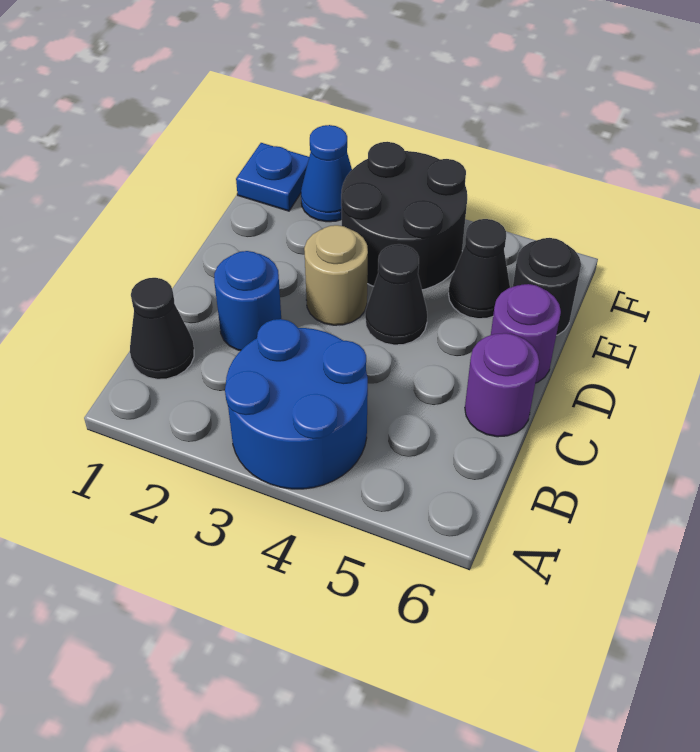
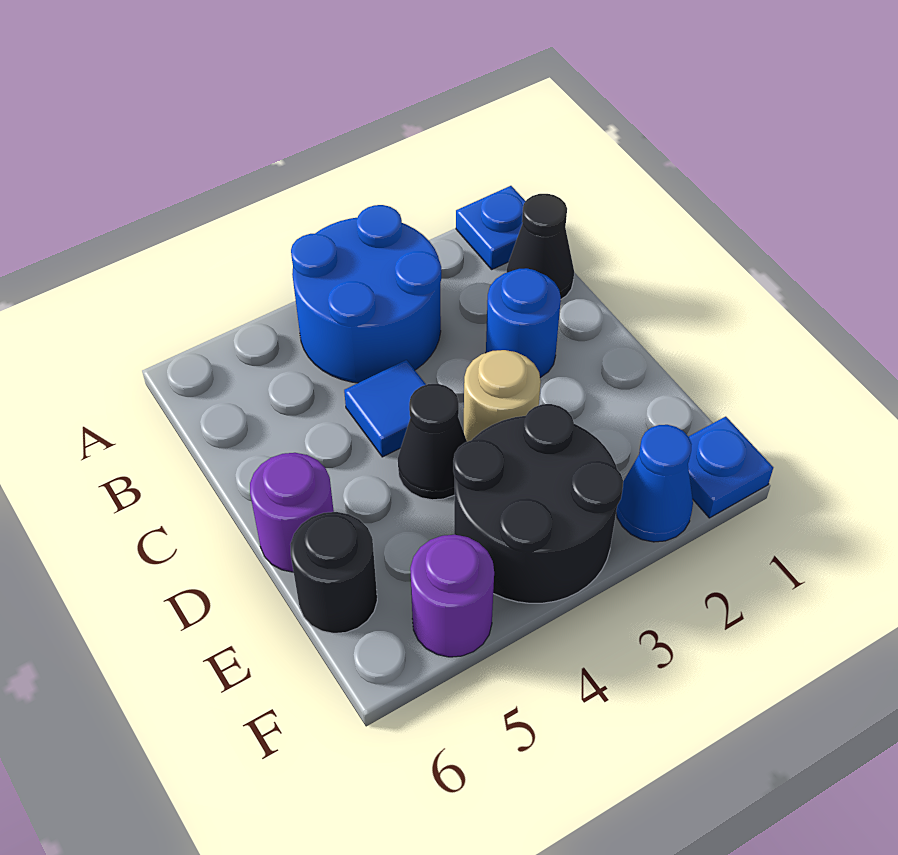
none -> blue plate A1 level 1
none -> blue tile C4 level 1
purple round brick C6 level 1 -> purple round brick F5 level 1
black cone E5 level 1 -> none

